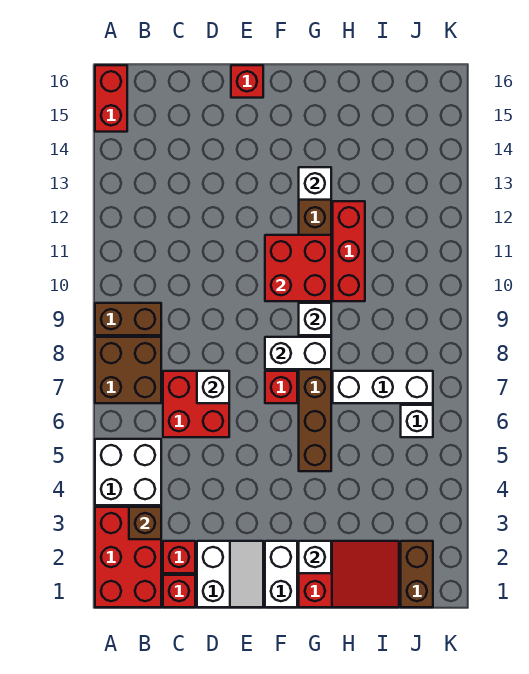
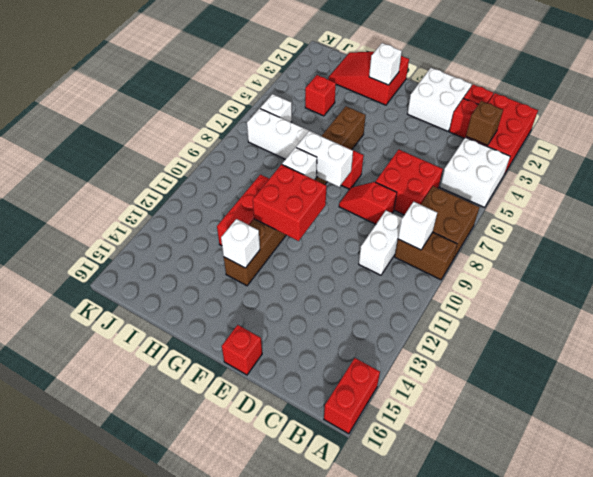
white slope D1:E2 level 1 top D -> white brick D1:E2 level 1
white brick D7 level 2 -> white brick B9 level 2
none -> red slope D8:E8 level 1 top D
white brick F1:F2 level 1 -> white brick C9:C10 level 1
none -> red brick I4 level 1
brown brick J1:J2 level 1 -> none

